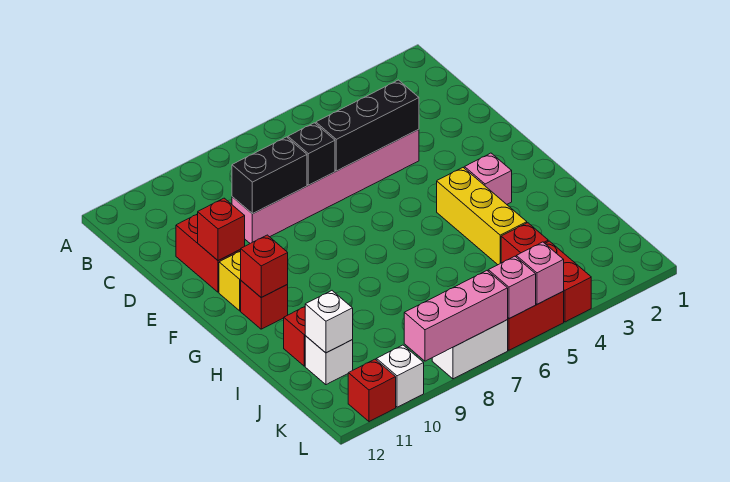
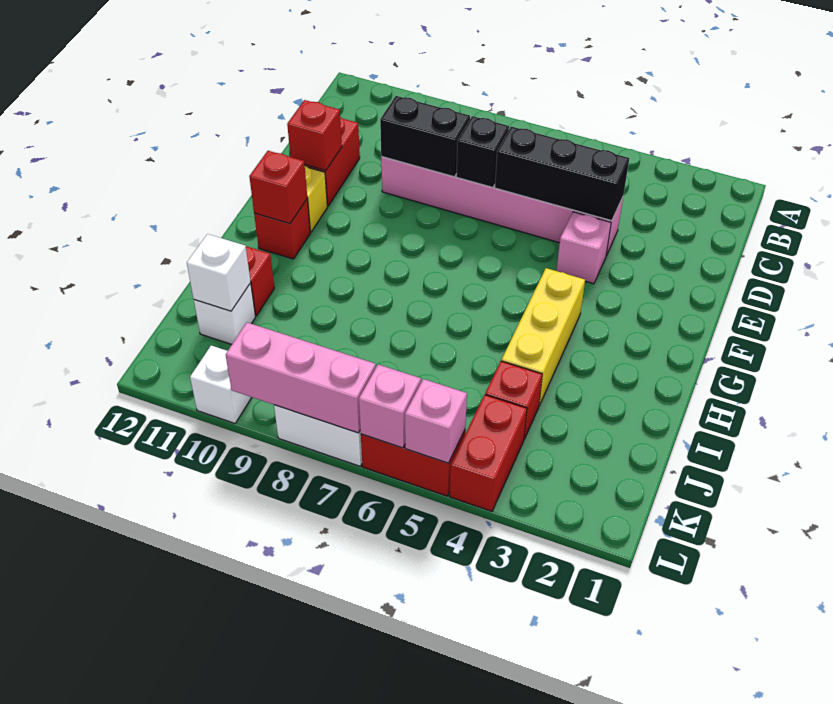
pink brick G3 level 1 -> pink brick E4 level 1
red brick L11 level 1 -> none

